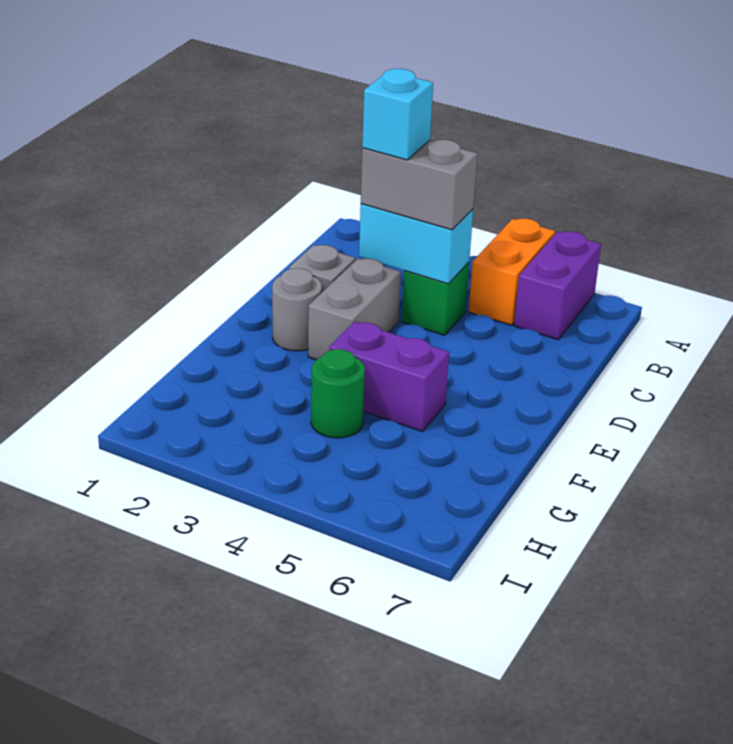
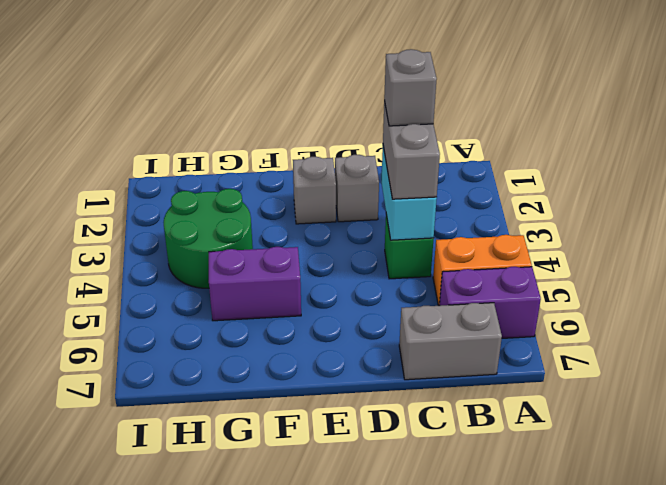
cyan brick C3 level 4 -> grey brick C3 level 4
grey brick D3:E3 level 1 -> grey brick B7:C7 level 1
grey round brick E2 level 1 -> grey brick E2 level 1
purple brick F4:F5 level 1 -> purple brick F5:G5 level 1
green round brick G4 level 1 -> green round brick G3:H4 level 1

